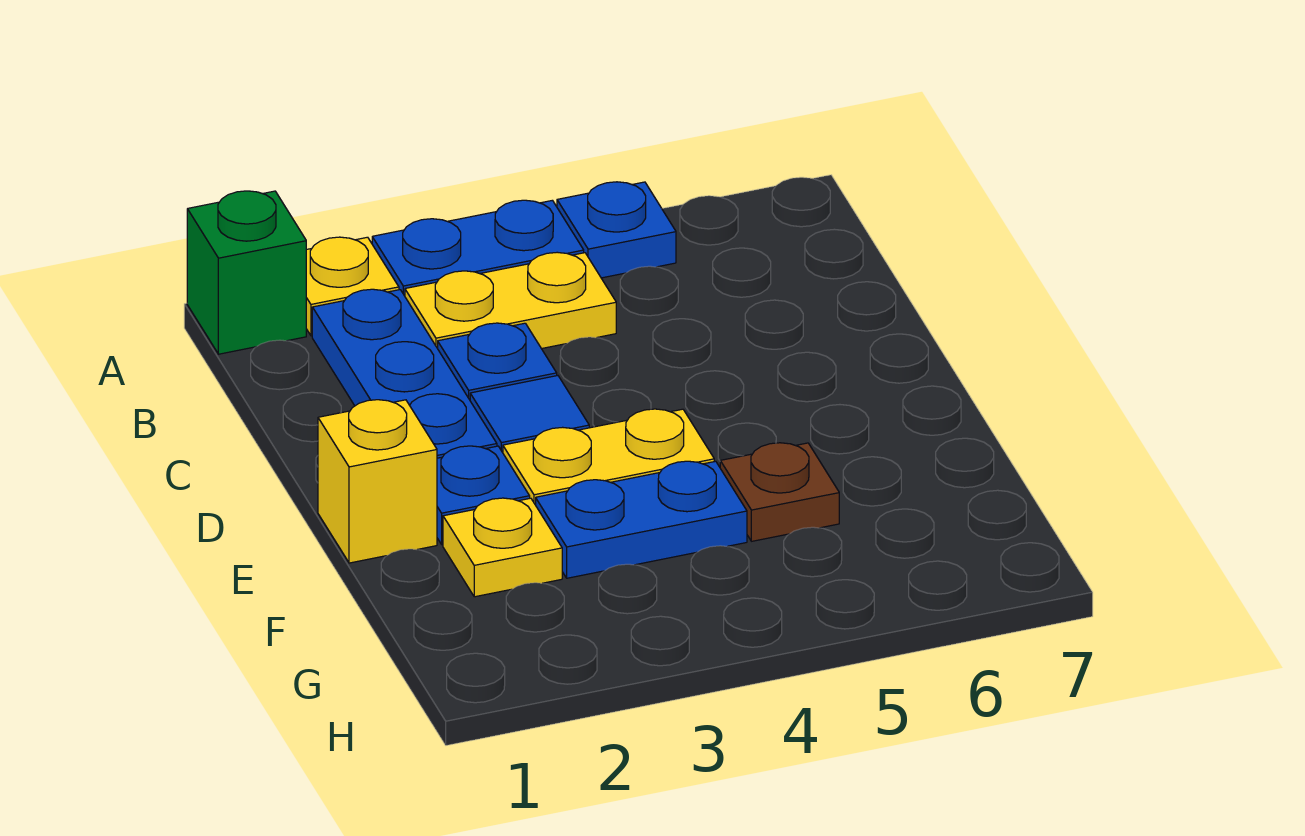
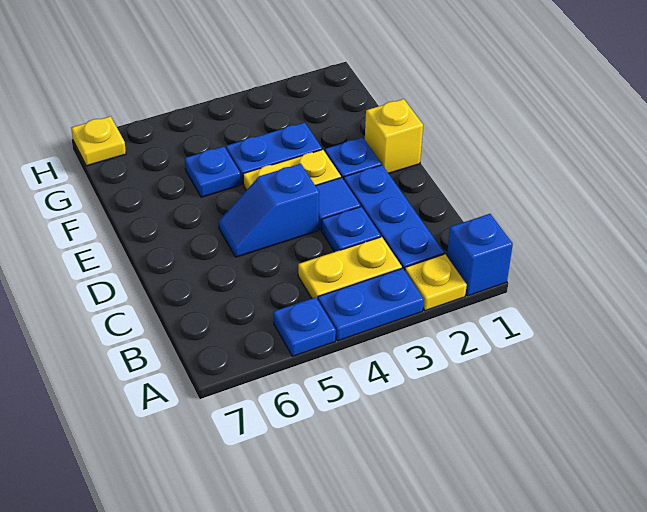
green brick A1 level 1 -> blue brick A1 level 1
none -> blue slope D4:D5 level 1 top 4
yellow plate F2 level 1 -> yellow plate H7 level 1
brown plate F5 level 1 -> blue plate F5 level 1

